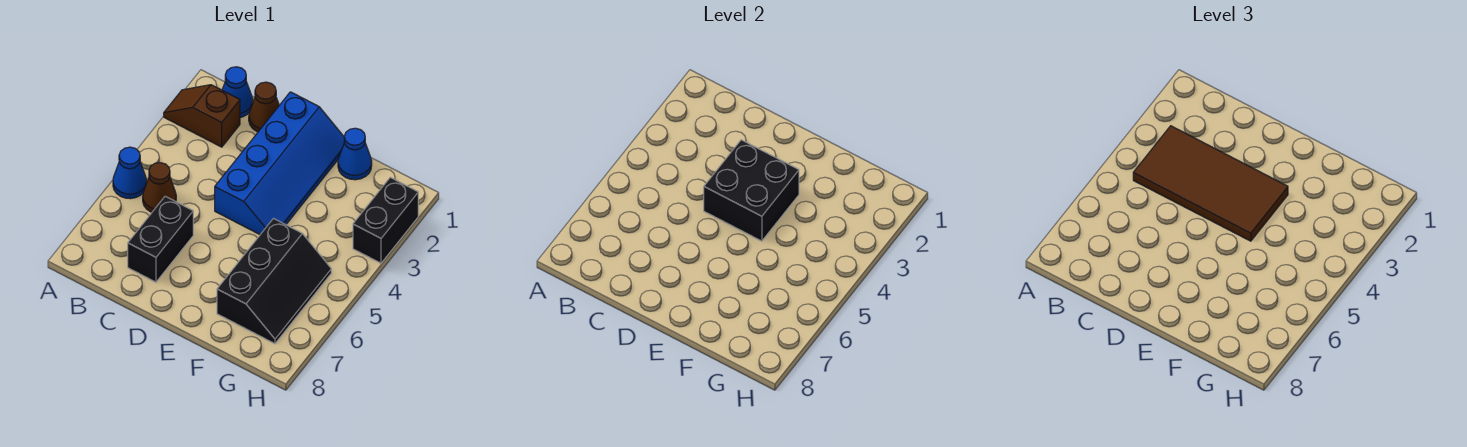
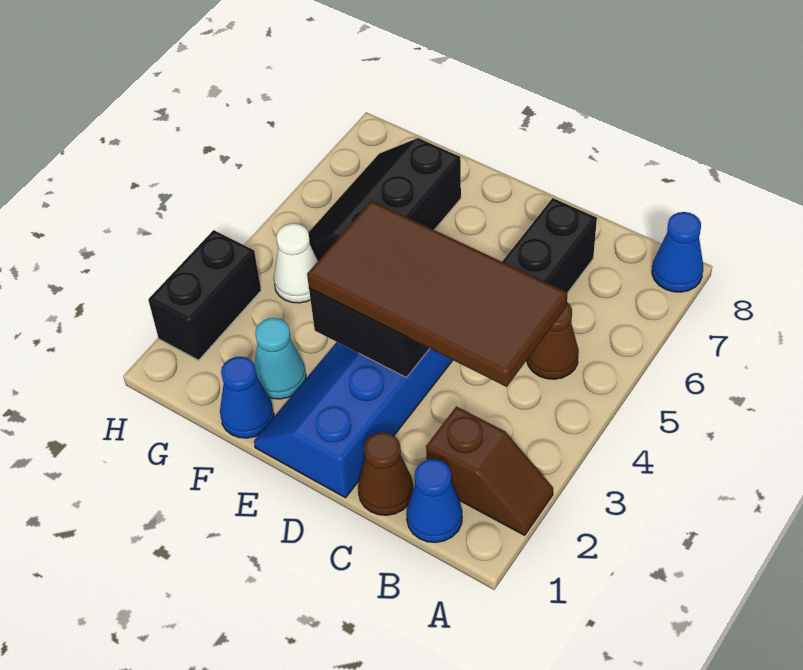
blue cone A5 level 1 -> blue cone A8 level 1
none -> cyan cone F2 level 1
none -> white cone G4 level 1

